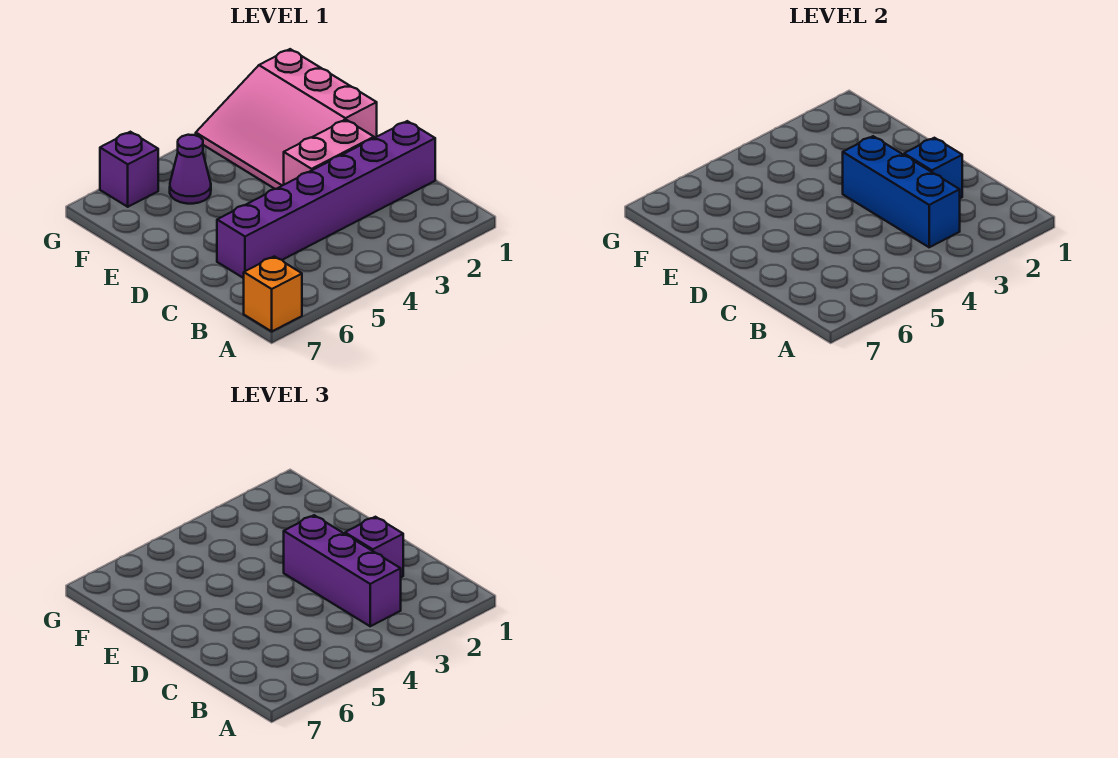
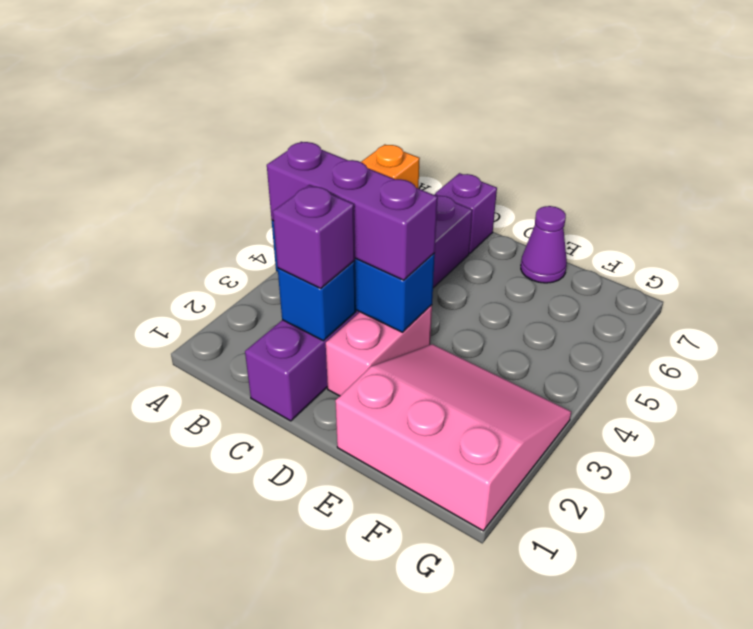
purple cone F5 level 1 -> purple cone E7 level 1
purple brick G6 level 1 -> purple brick C7 level 1

